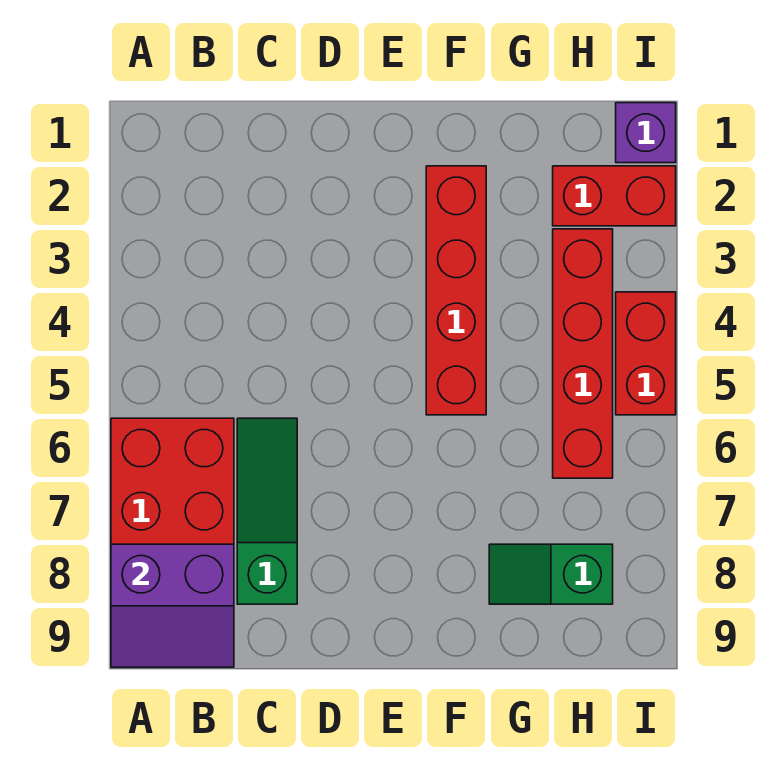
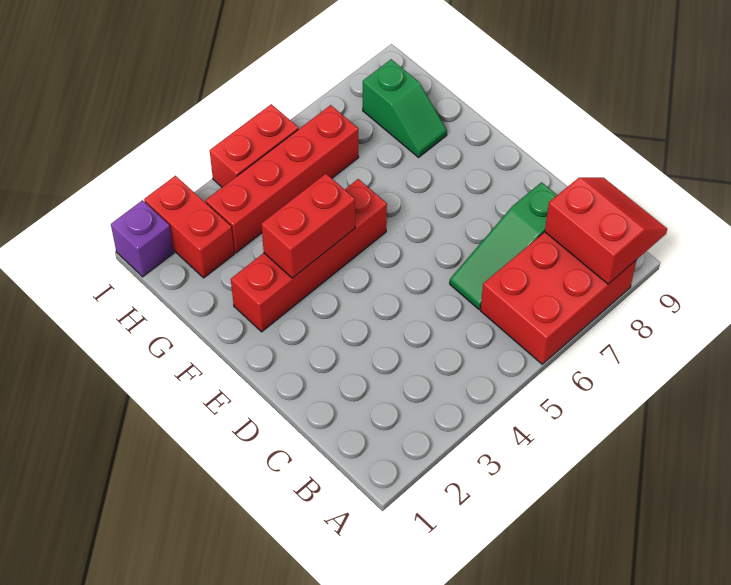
purple slope A8:B9 level 2 top 8 -> red slope A8:B9 level 2 top 8
none -> red brick F3:F4 level 2

